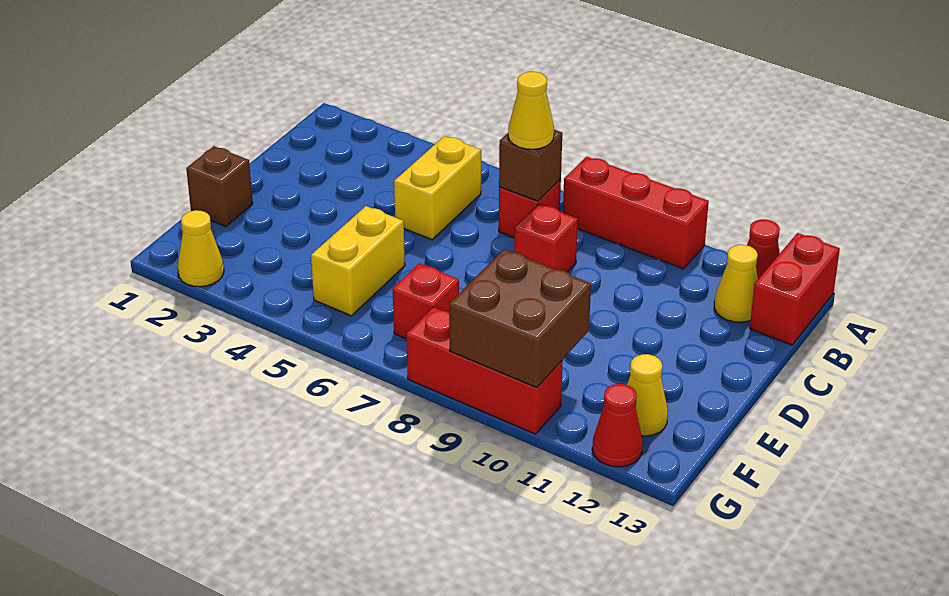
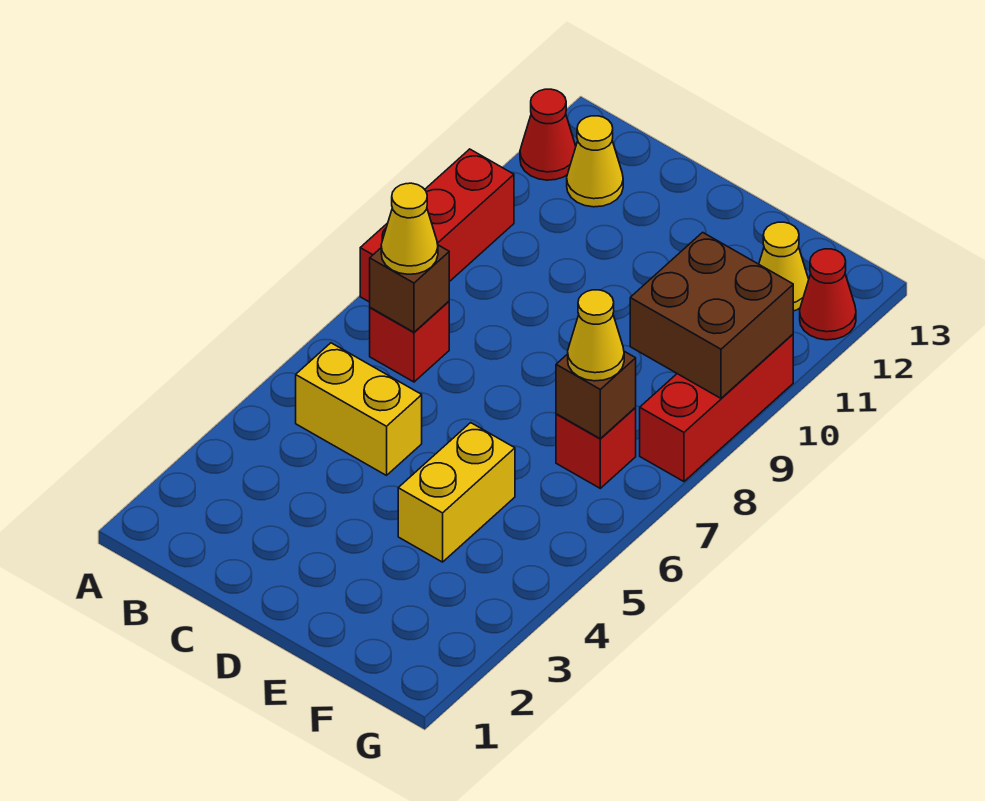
red brick A13:B13 level 1 -> none
red brick C8 level 1 -> none
brown brick E1 level 1 -> brown brick F7 level 2
yellow brick E5:F5 level 1 -> yellow brick E4:E5 level 1
yellow cone G2 level 1 -> yellow cone F7 level 3

